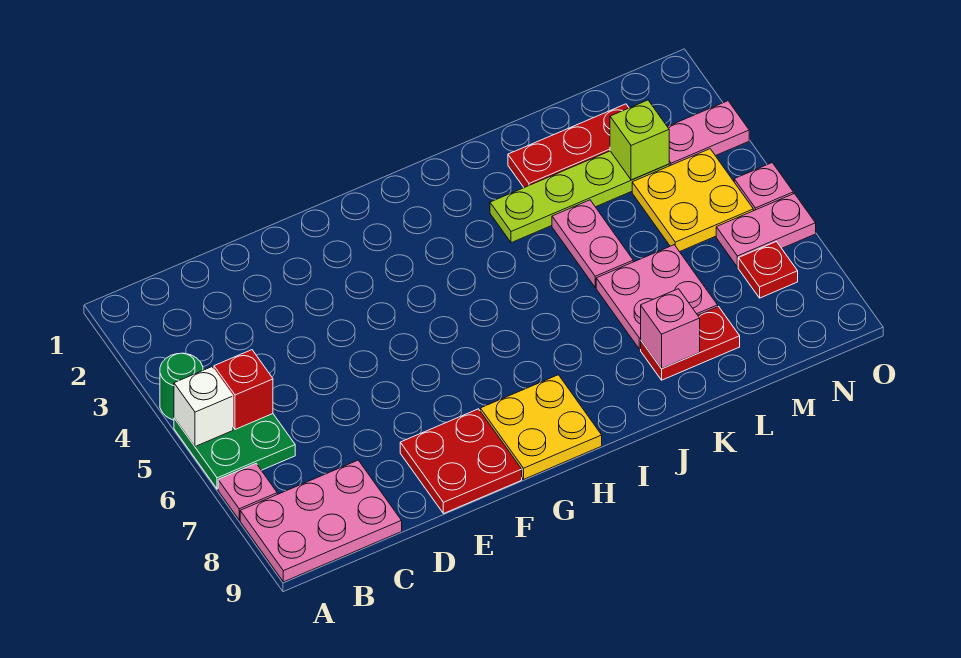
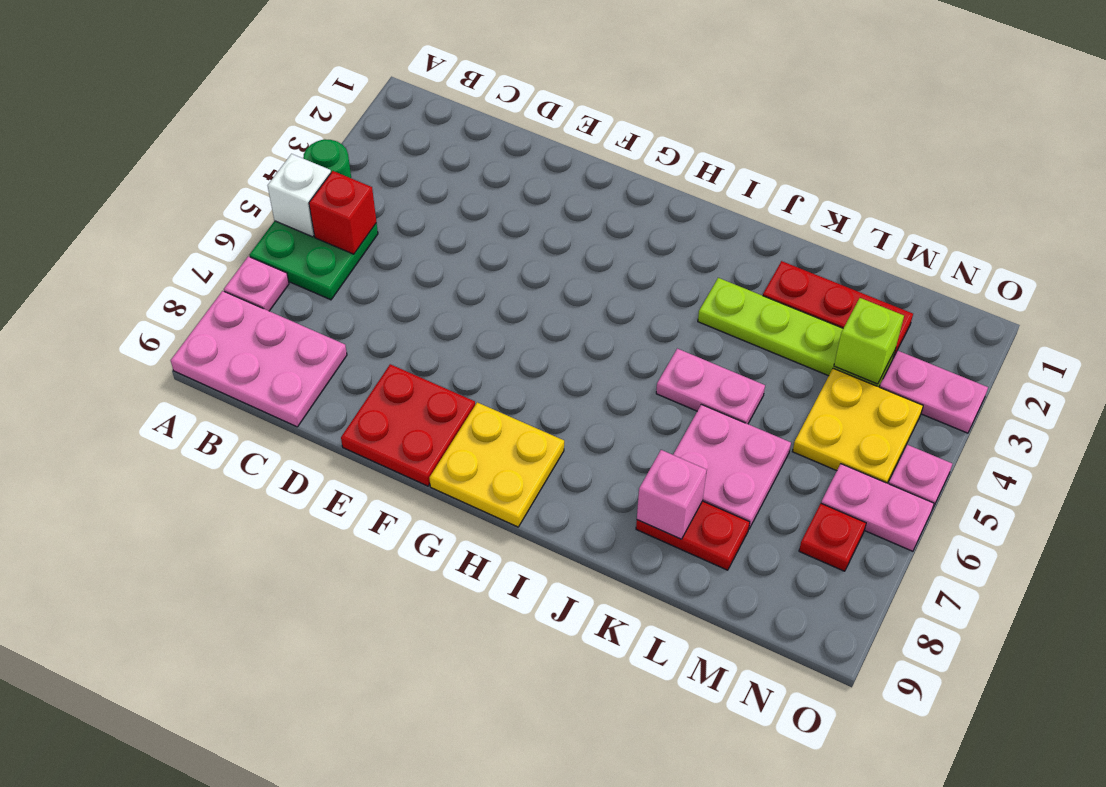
pink plate K4:K5 level 1 -> pink plate J5:K5 level 1

